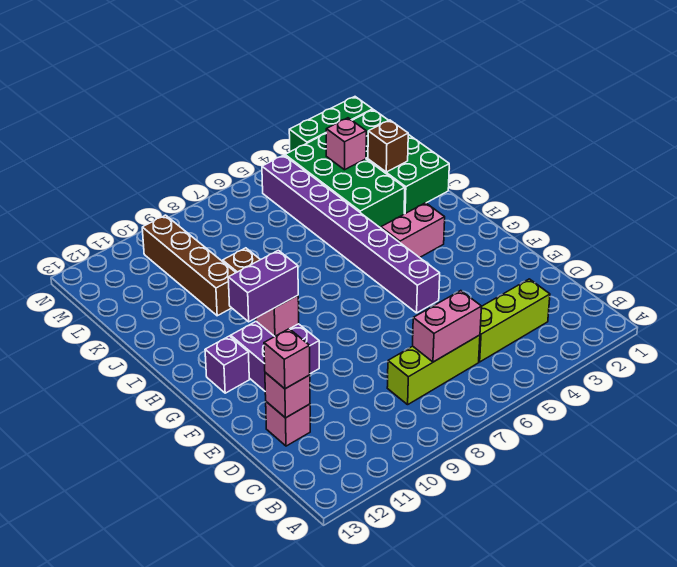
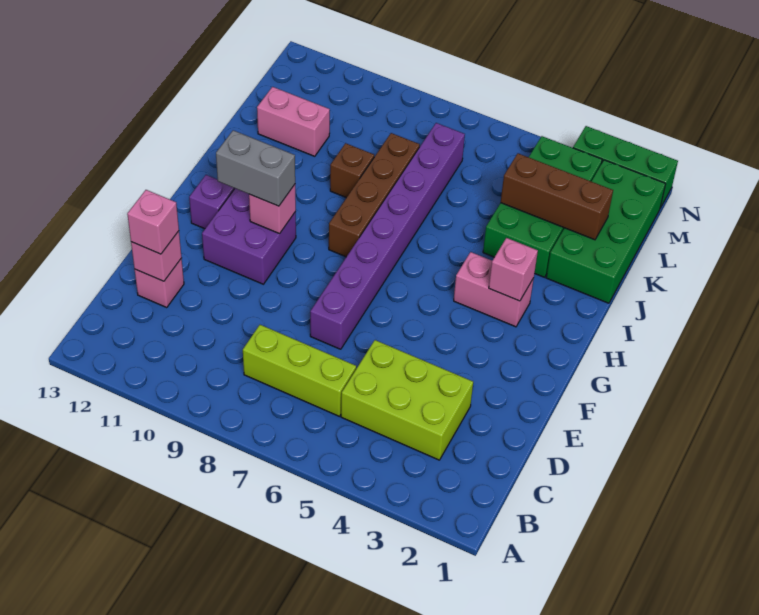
lime brick C3:C5 level 1 -> lime brick C3:D5 level 1
pink brick C6:C7 level 2 -> pink brick K11:K12 level 1
purple brick F5:M5 level 1 -> purple brick E7:L7 level 1
purple brick G10:G11 level 3 -> grey brick G10:G11 level 3
brown brick J10:M10 level 1 -> brown brick H8:K8 level 1
brown brick K2 level 2 -> brown brick K2:K4 level 2
pink brick L3 level 2 -> pink brick H3 level 2

